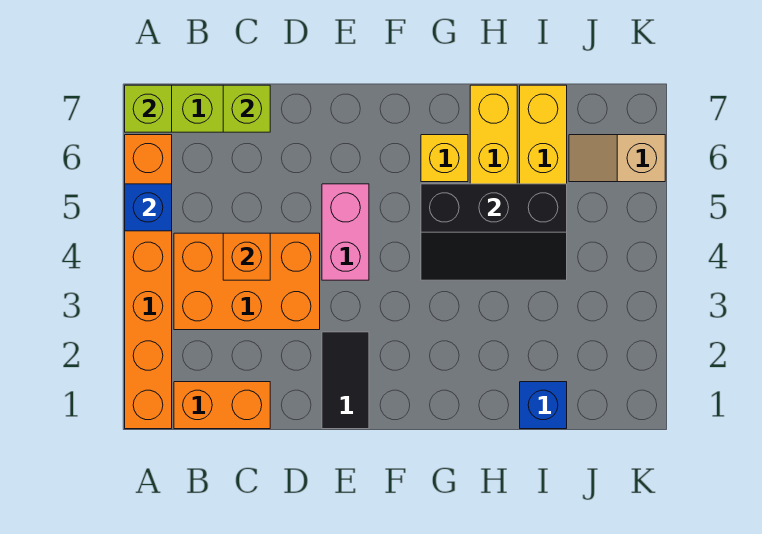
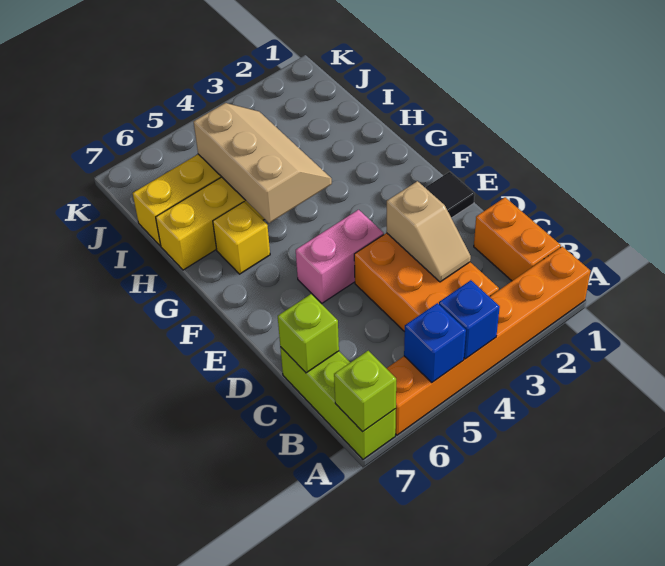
orange brick C4 level 2 -> none
black slope G4:I5 level 2 top 5 -> tan slope G4:I5 level 2 top 5
blue brick I1 level 1 -> blue brick A4 level 2
tan slope J6:K6 level 1 top K -> tan slope C3:D3 level 2 top D

